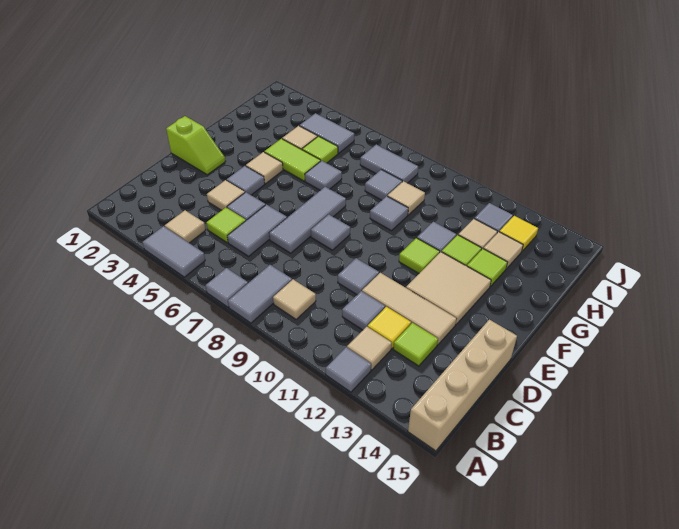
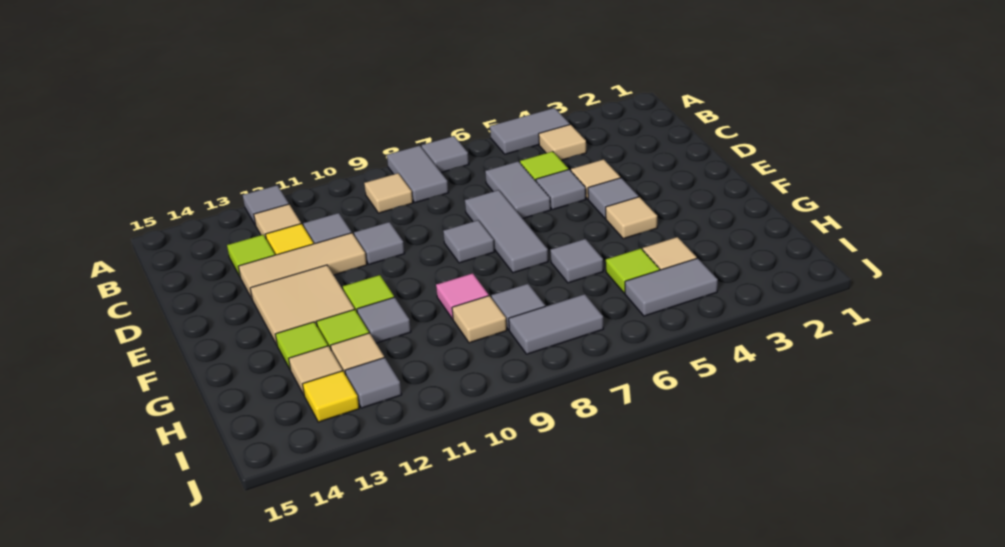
tan brick A15:D15 level 1 -> none
lime slope E1:E2 level 1 top 1 -> none
lime tile G4:G5 level 1 -> none
grey tile G9 level 1 -> pink tile G9 level 1

